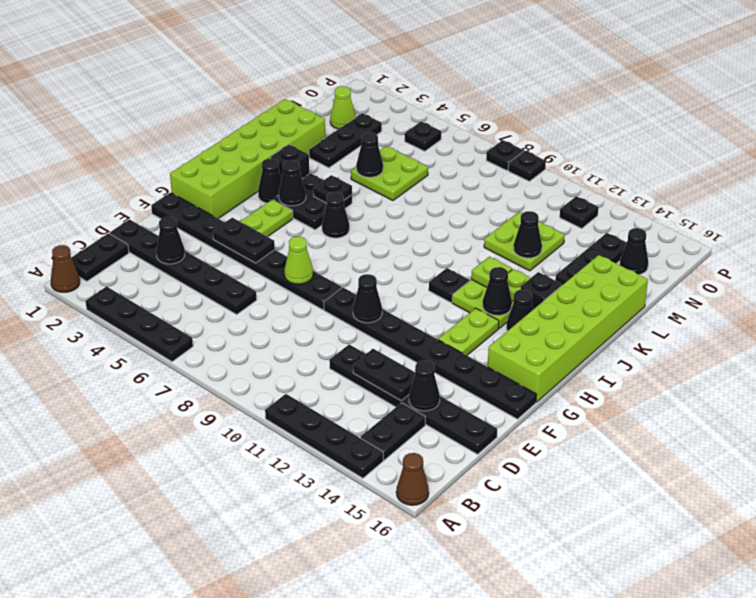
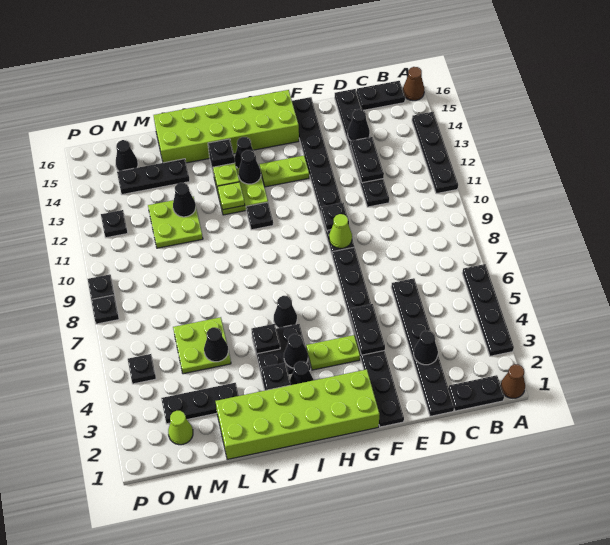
black plate B14:C14 level 1 -> black plate B16:C16 level 1
lime cone F7 level 2 -> lime cone F9 level 2
black cone F10 level 2 -> black plate F10 level 2

